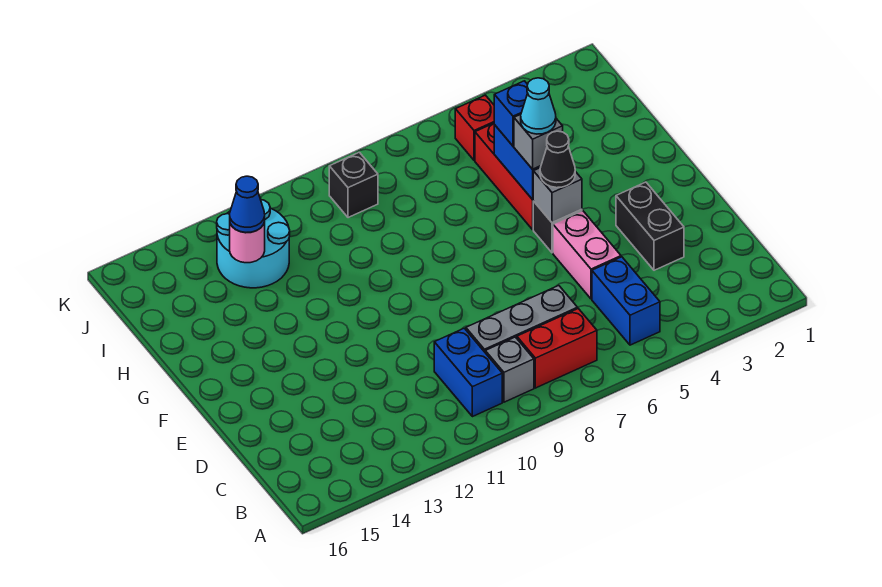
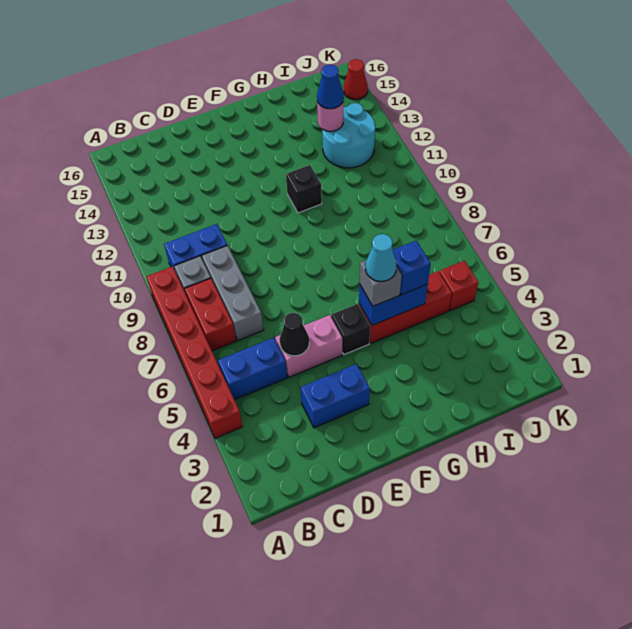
none -> red brick A4:A9 level 1
black brick D3:E3 level 1 -> blue brick D3:E3 level 1
grey brick F5 level 2 -> none
black cone F5 level 3 -> black cone D5 level 2
black brick J9 level 1 -> black brick G11 level 1
none -> red cone K15 level 1

